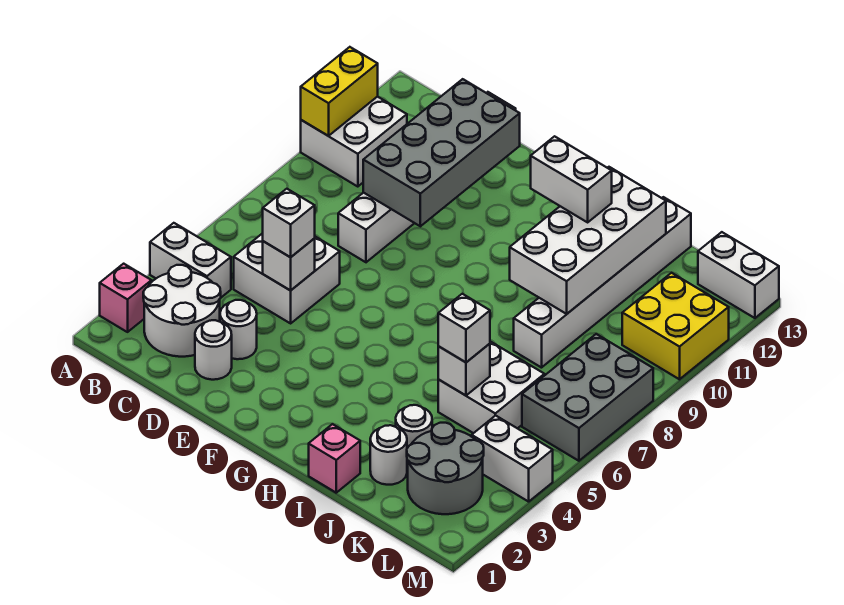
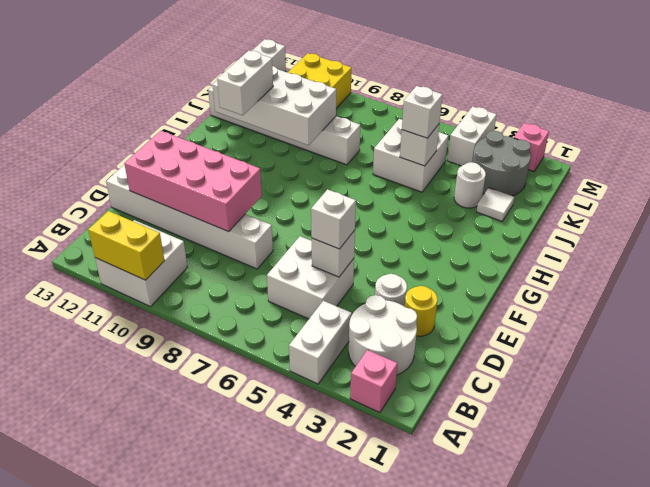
white round brick D2 level 1 -> yellow round brick D2 level 1
grey brick D9:E12 level 2 -> pink brick D9:E12 level 2
pink brick I1 level 1 -> pink brick M2 level 1
white round brick J2 level 1 -> white tile J2 level 1
grey brick L6:M8 level 1 -> none

